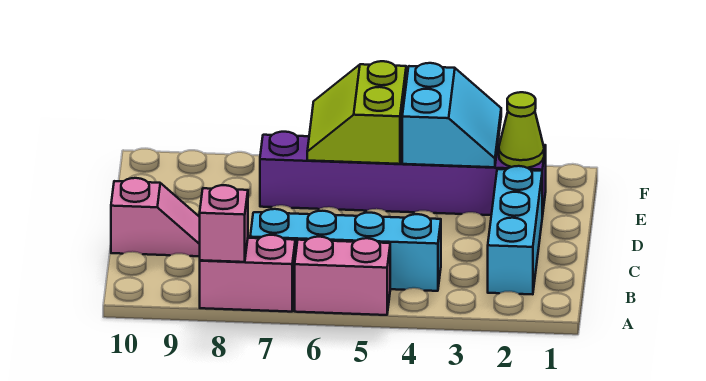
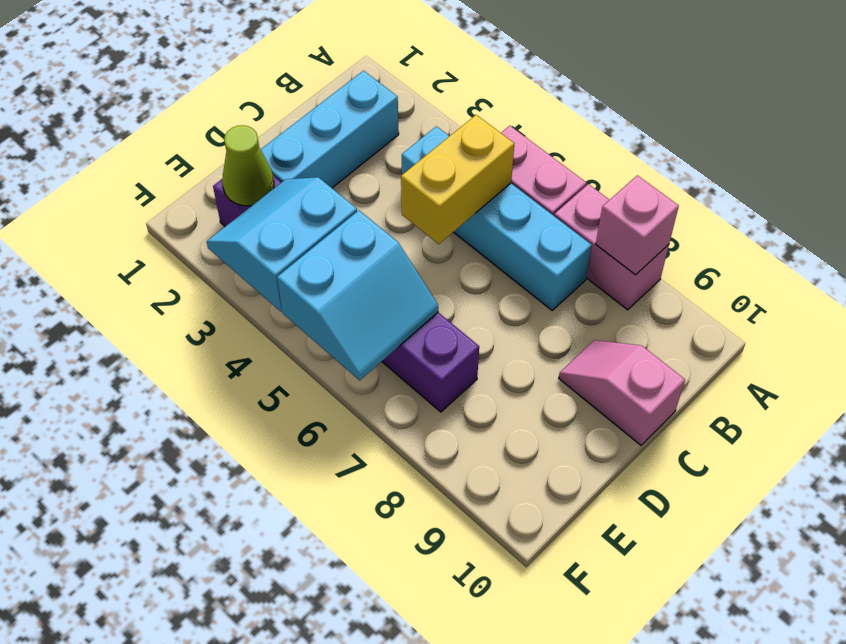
none -> yellow brick B5:C5 level 2
lime slope E5:F6 level 2 top 5 -> cyan slope E5:F6 level 2 top 5

